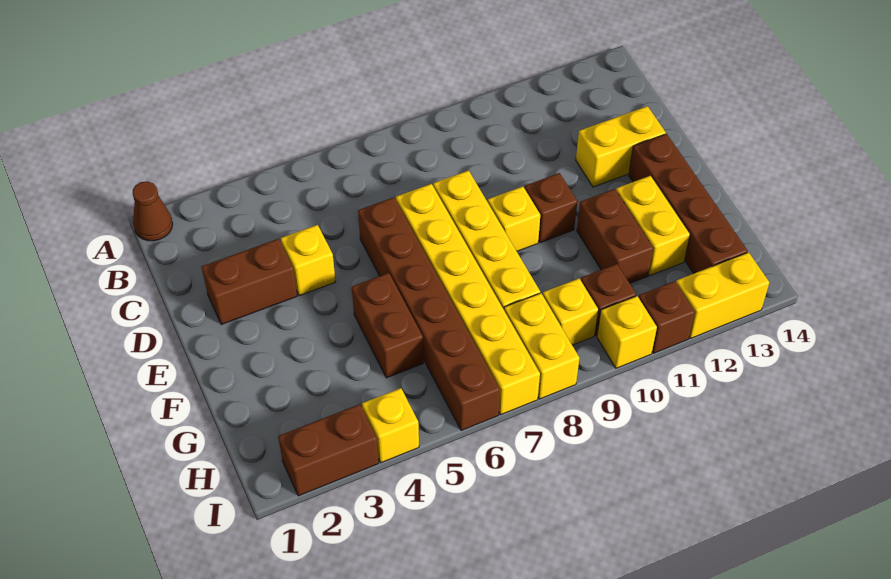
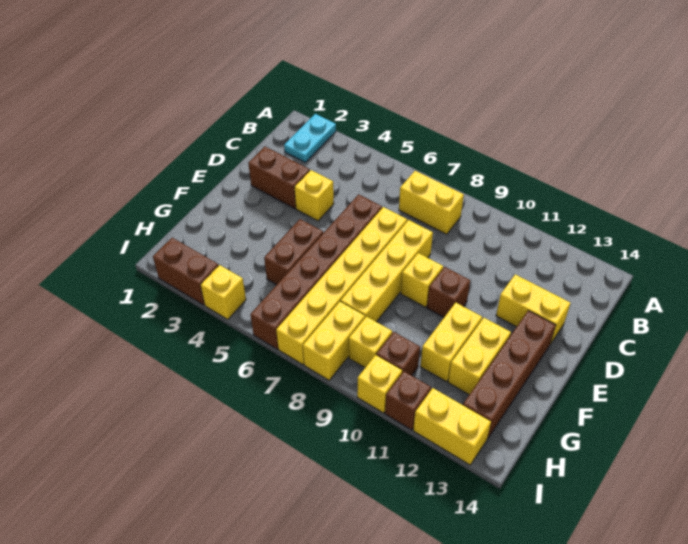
brown cone A1 level 1 -> none
none -> cyan plate A2:B2 level 1
none -> yellow brick B7:B8 level 1
brown brick F11:G11 level 1 -> yellow brick F11:G11 level 1

